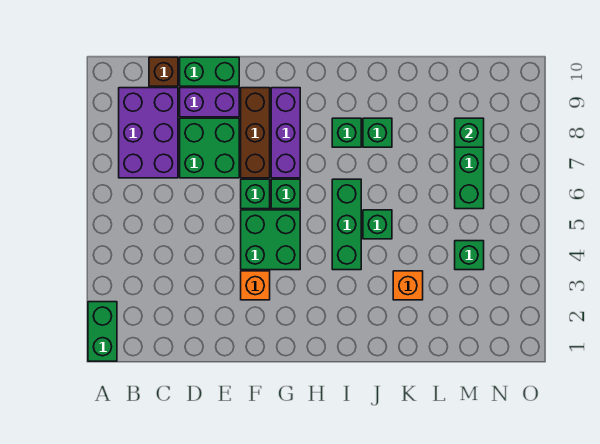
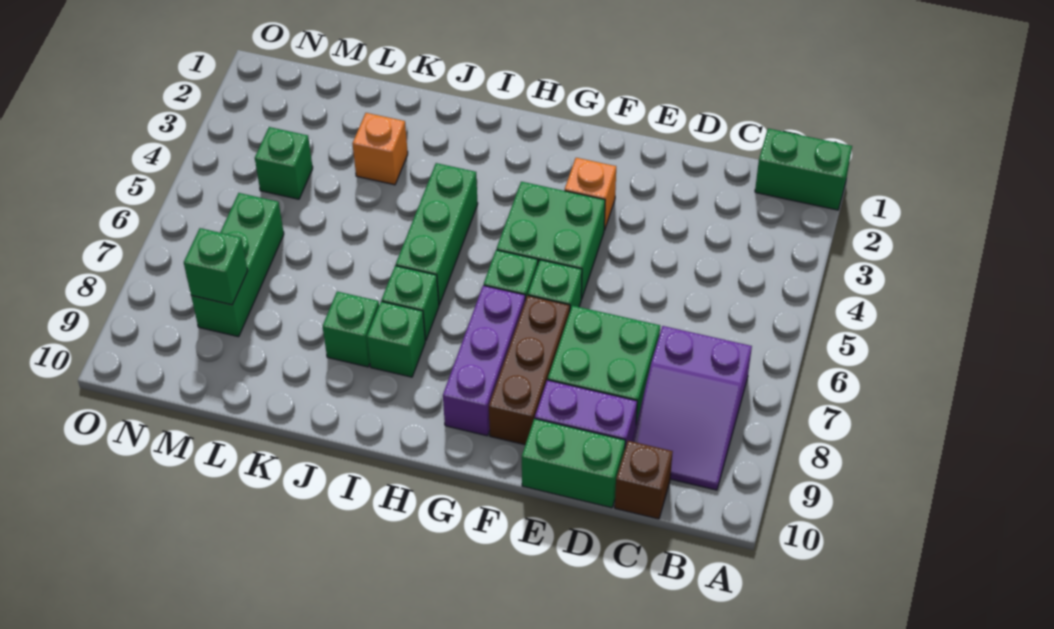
green brick A1:A2 level 1 -> green brick A1:B1 level 1
purple brick B7:C9 level 1 -> purple slope B7:C9 level 1 top 7
green brick J5 level 1 -> green brick I7 level 1

